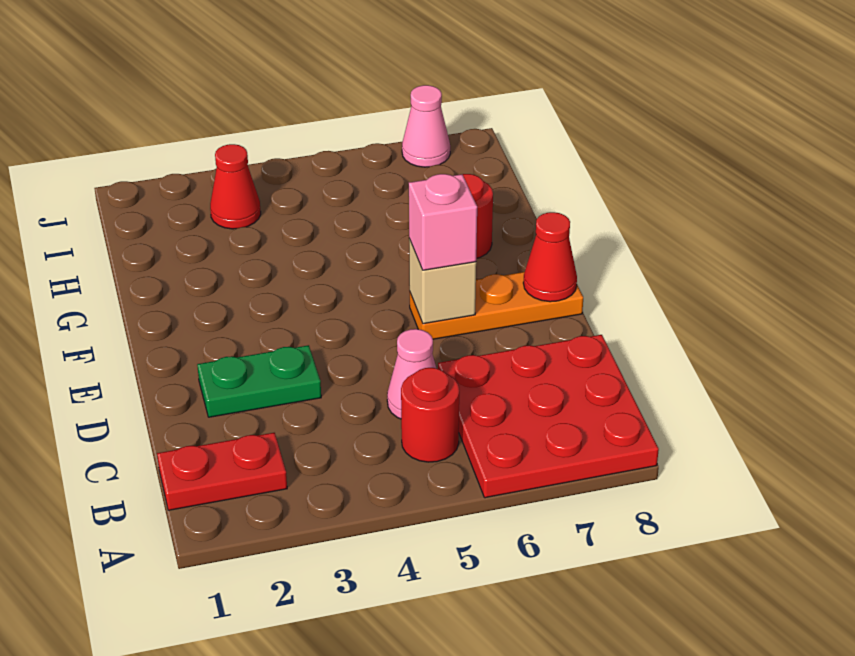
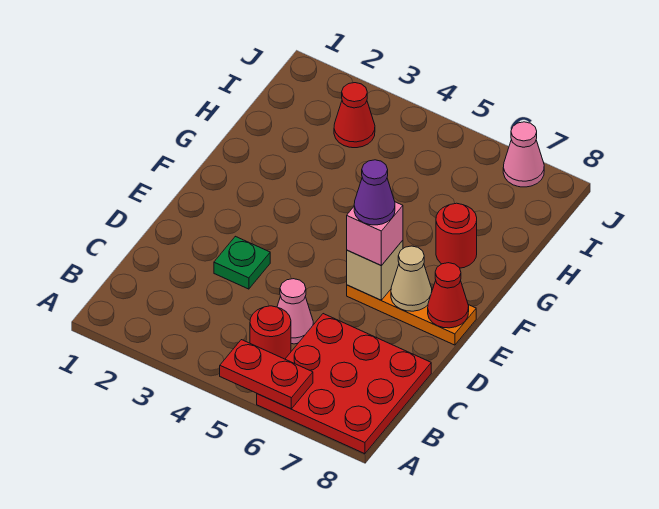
red plate B1:B2 level 1 -> red plate A5:A6 level 2
green plate D2:D3 level 1 -> green plate D3 level 1
none -> purple cone E6 level 4
none -> tan cone E7 level 2

